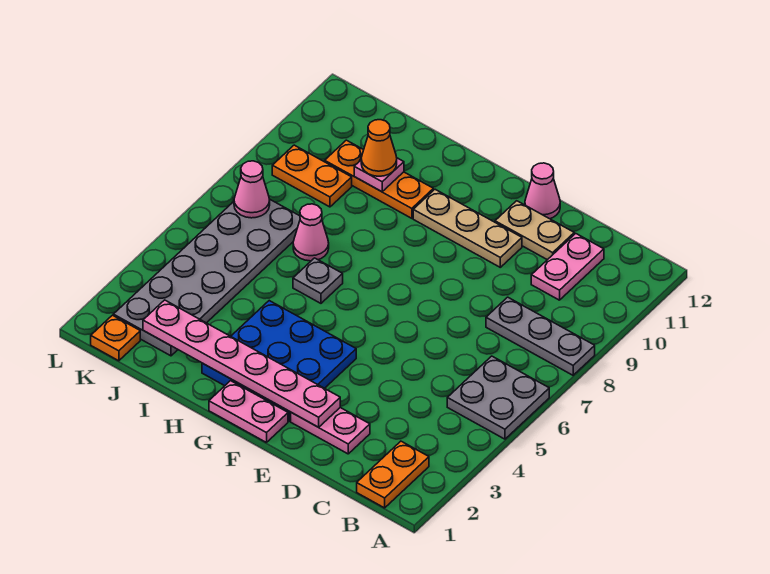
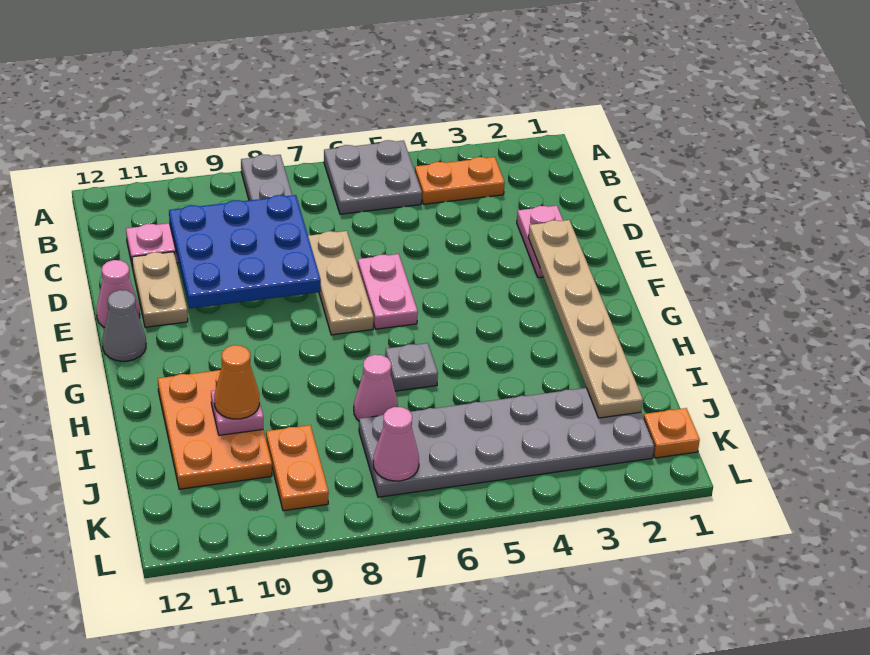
orange plate B1:B2 level 1 -> orange plate B3:B4 level 1
pink plate E2:J2 level 2 -> tan plate E2:J2 level 2
tan plate E10:G10 level 1 -> tan plate D7:F7 level 1
pink plate F1:G1 level 1 -> pink plate E6:F6 level 1
blue plate F2:H4 level 1 -> blue plate C8:E10 level 2
none -> grey cone F12 level 1
orange plate H10:J10 level 1 -> orange plate H10:J11 level 1

